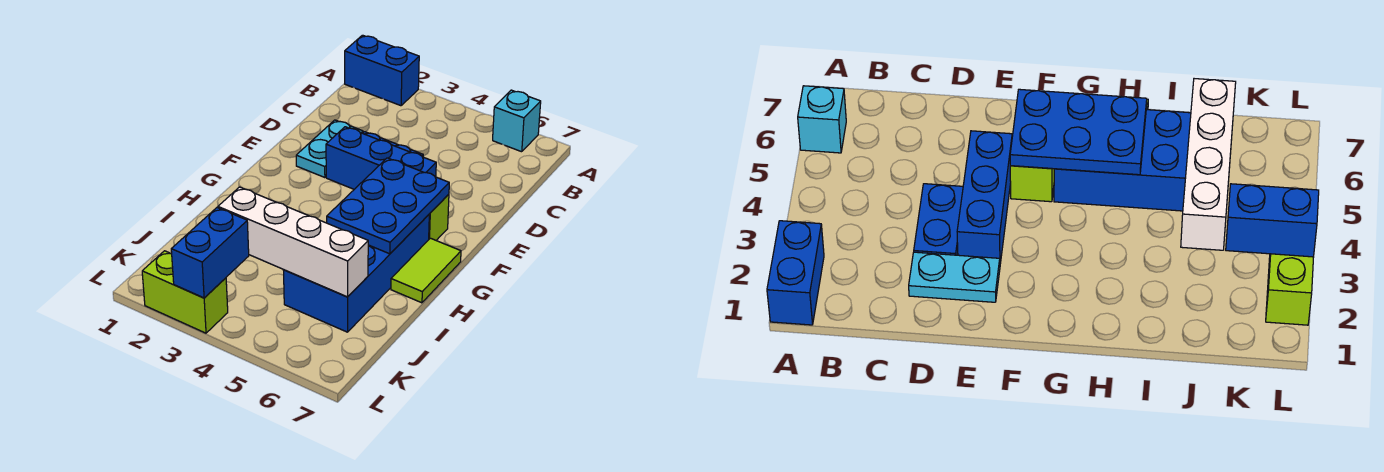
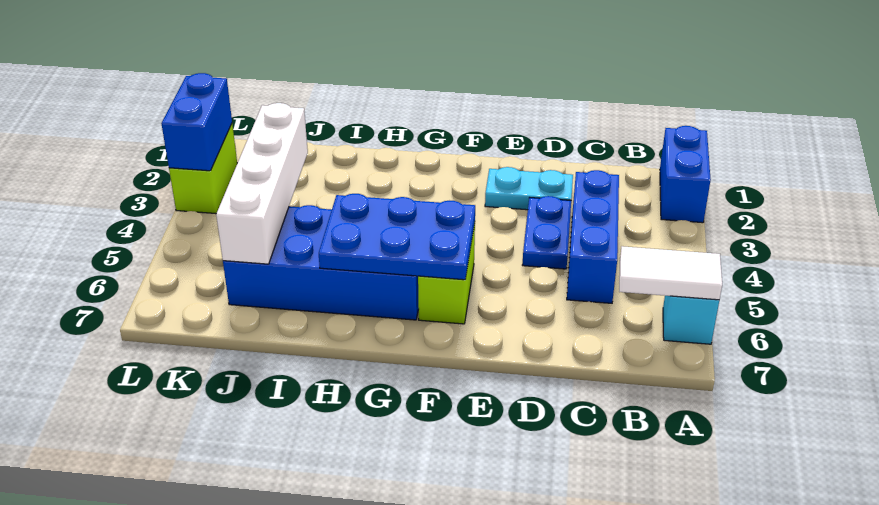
none -> white tile A6:B6 level 2
blue brick E3:E5 level 1 -> blue brick C3:C5 level 1
lime tile G7:H7 level 1 -> none
blue brick K3:L3 level 2 -> blue brick L2:L3 level 2

